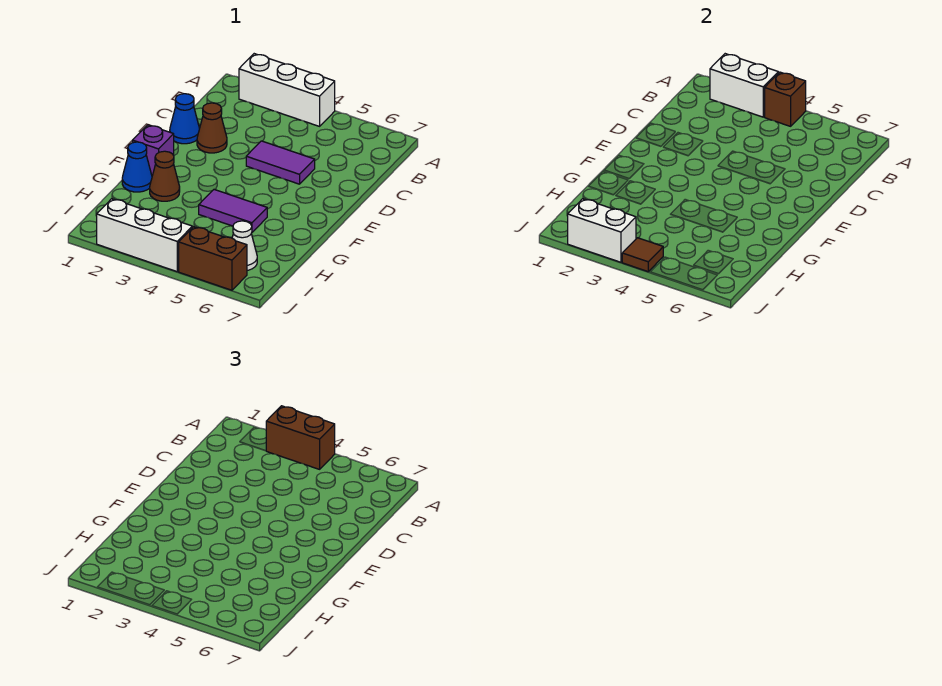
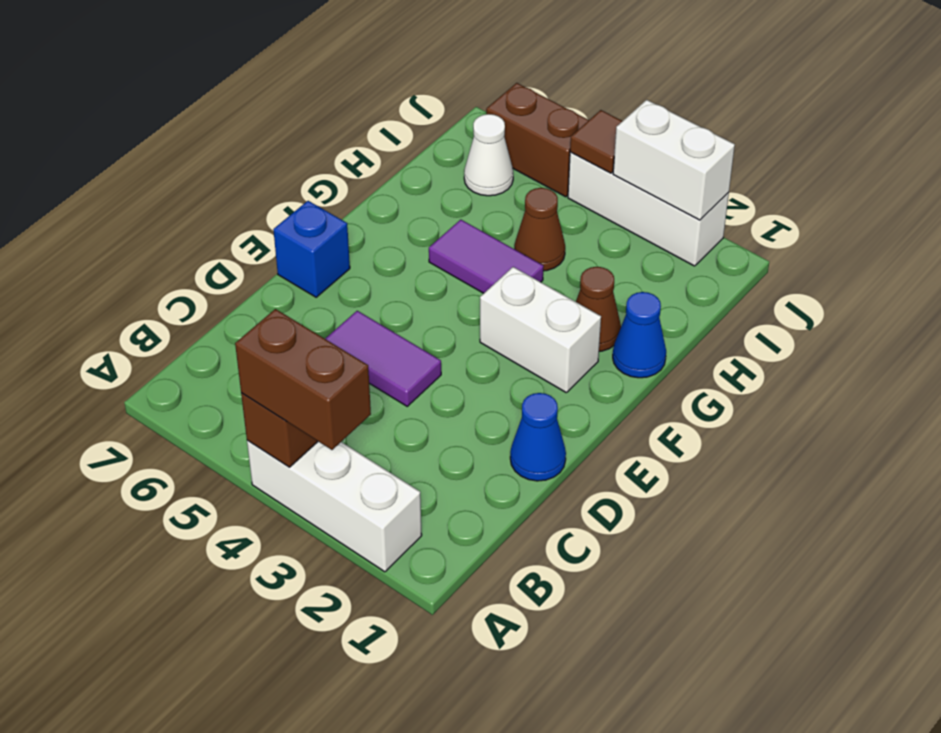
white brick A2:A3 level 2 -> white brick F2:F3 level 1
brown cone D2 level 1 -> brown cone H4 level 1
none -> blue brick E7 level 1
purple brick F1 level 1 -> none

